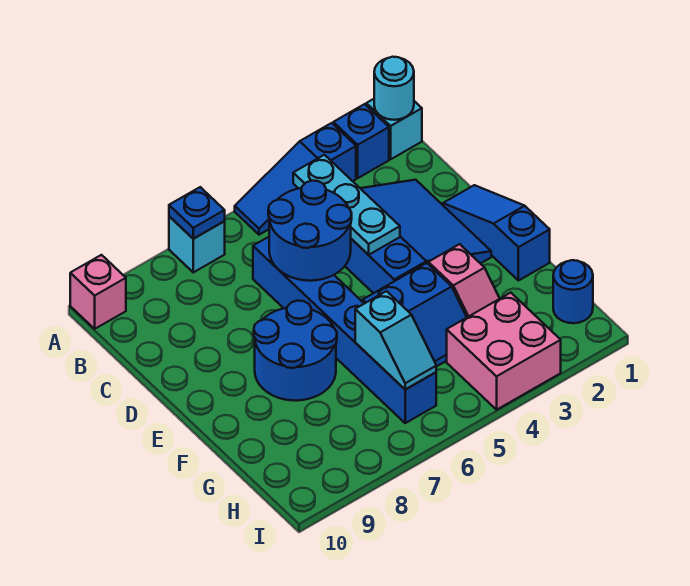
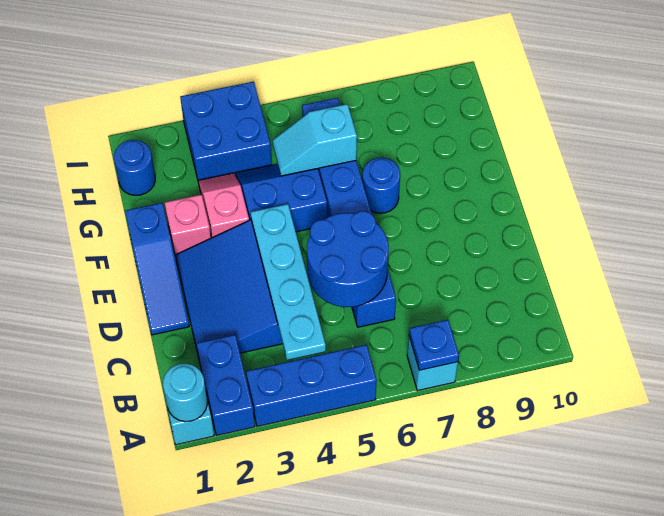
blue brick A2 level 1 -> blue brick A2:B2 level 1
blue slope A3:A5 level 1 top 3 -> blue brick A3:A5 level 1
pink brick A10 level 1 -> pink brick F2 level 1
cyan plate B4:D4 level 2 -> cyan plate B4:E4 level 2
blue round brick E7:F8 level 1 -> blue round brick F7 level 1
cyan slope G6:H6 level 2 top G -> cyan slope G5:G6 level 2 top 6
pink brick H3:I4 level 1 -> blue brick H3:I4 level 1

